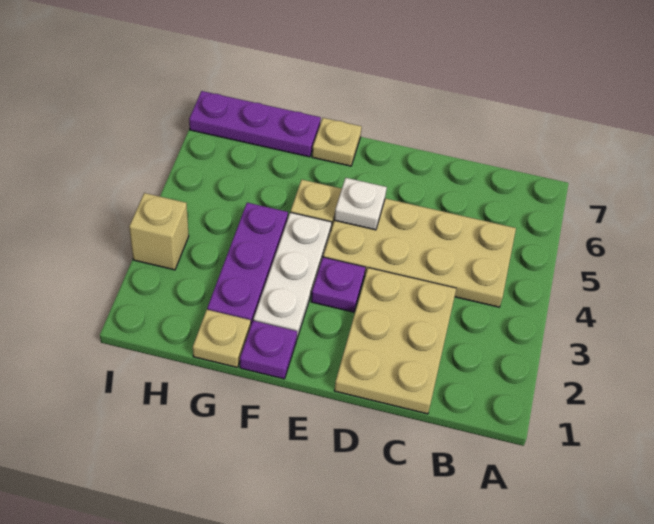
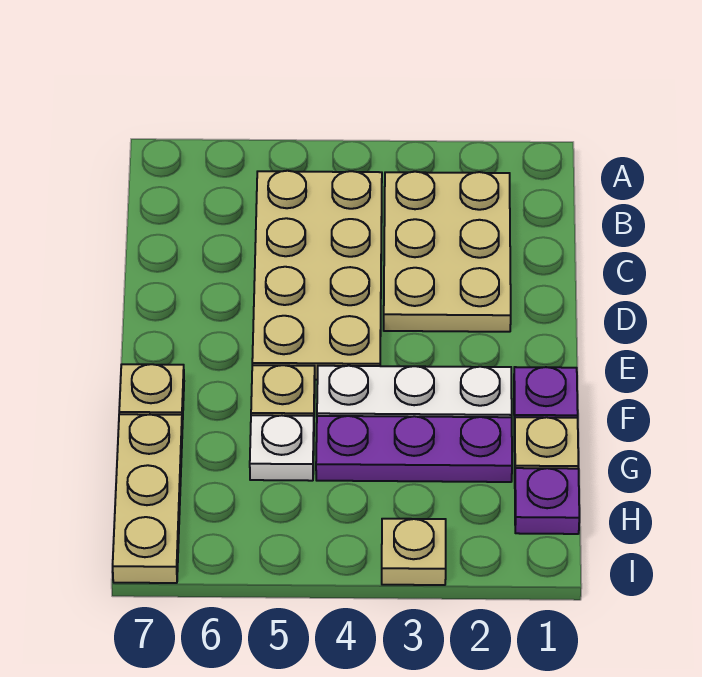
tan plate C1:D3 level 1 -> tan plate B2:D3 level 1
purple plate E3 level 1 -> purple plate H1 level 1
white plate E5 level 2 -> white plate G5 level 1
purple plate G7:I7 level 1 -> tan plate G7:I7 level 1
tan brick I3 level 1 -> tan plate I3 level 1

